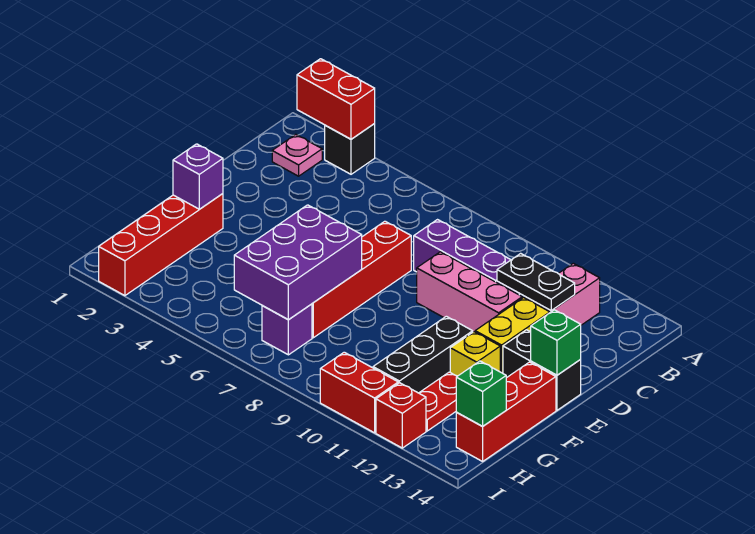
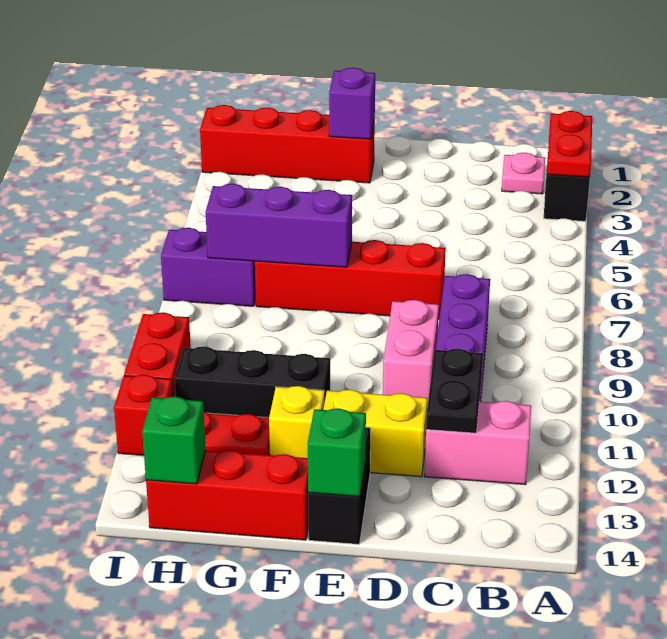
red brick A2:A3 level 2 -> red plate A2:A3 level 2
pink brick D9:D11 level 1 -> pink brick D9:D10 level 1
purple brick F6:H7 level 2 -> purple brick F7:H7 level 2
purple brick H7 level 1 -> purple brick H7:I7 level 1

